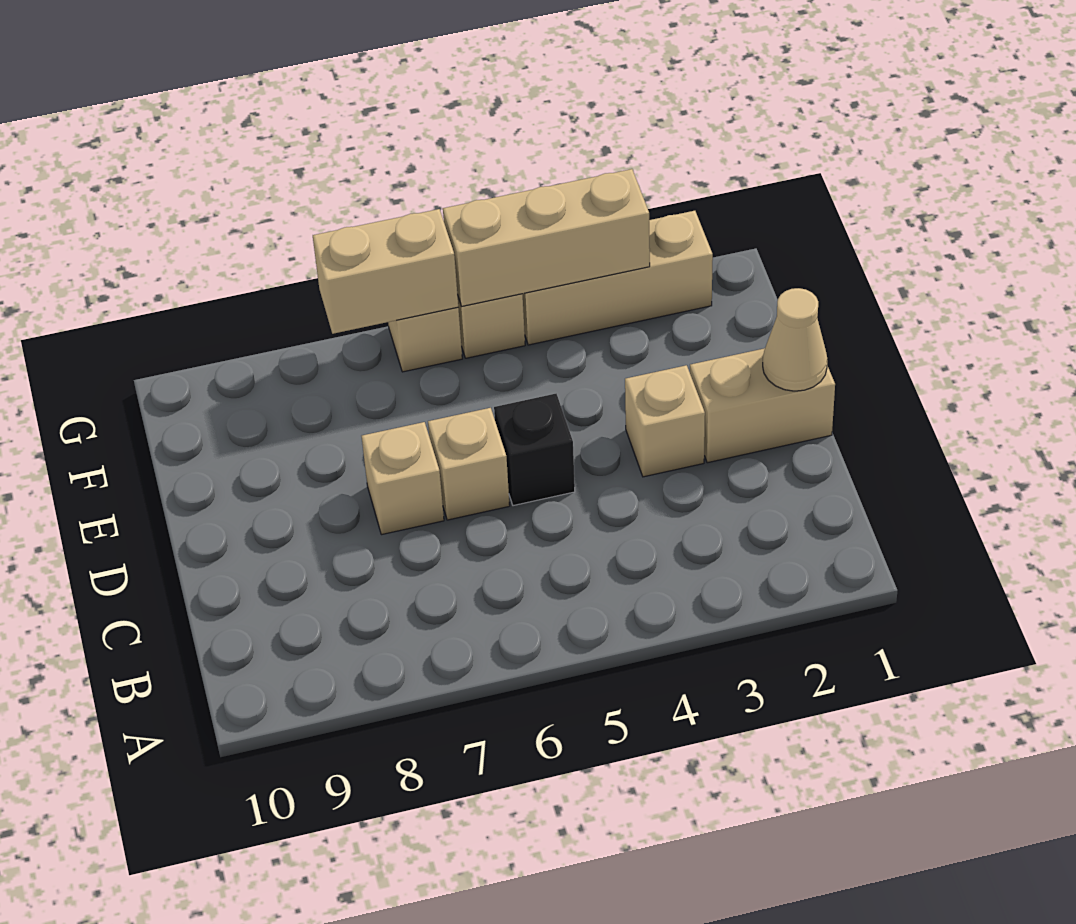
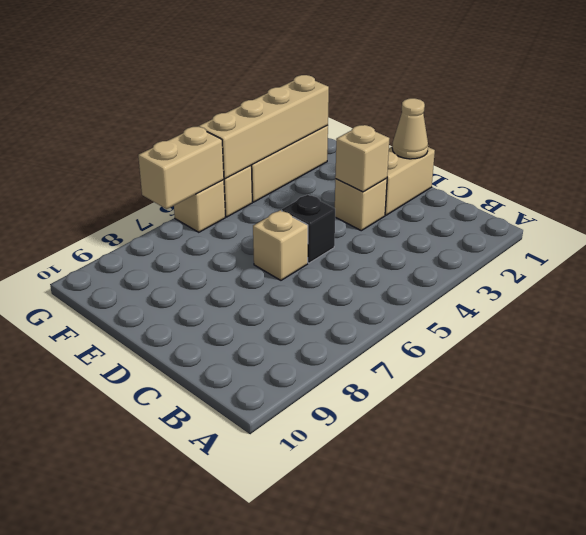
tan brick D7 level 1 -> tan brick D3 level 2
tan brick G3:G5 level 2 -> tan brick G2:G5 level 2

